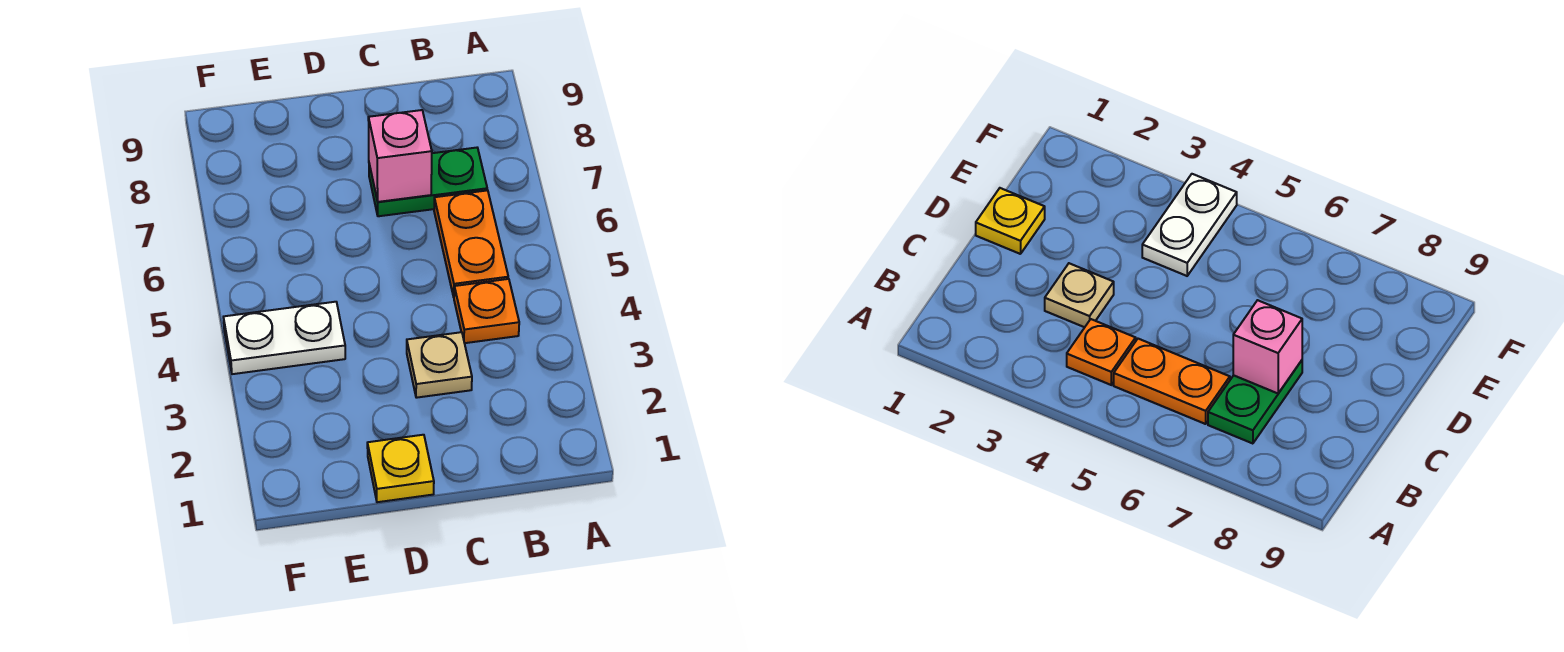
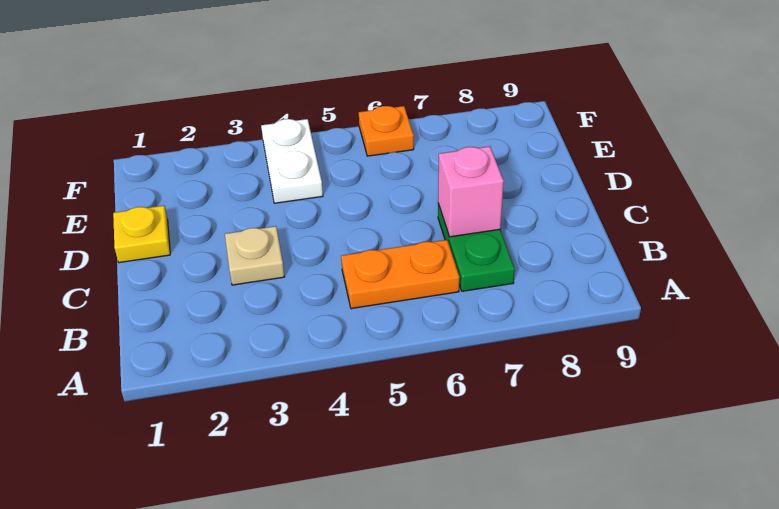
orange plate B4 level 1 -> orange plate F6 level 1

